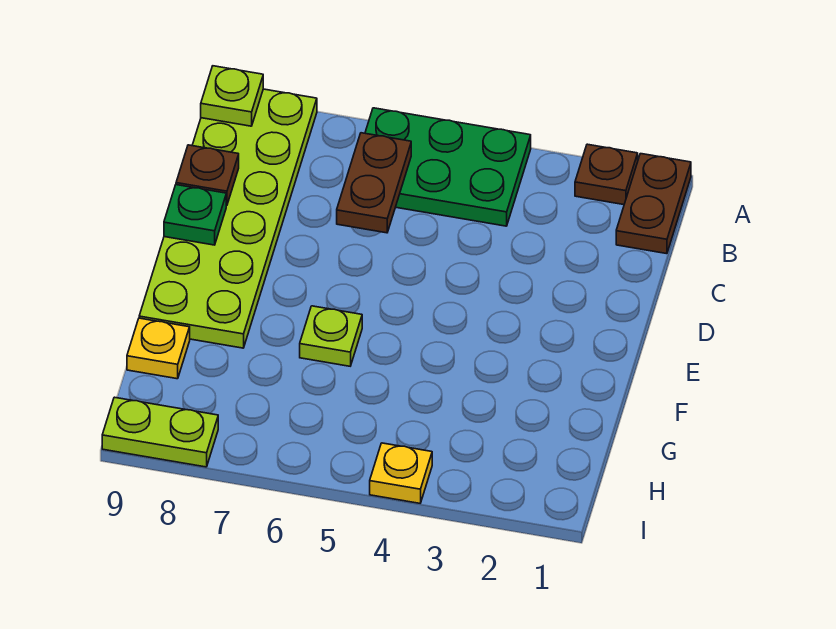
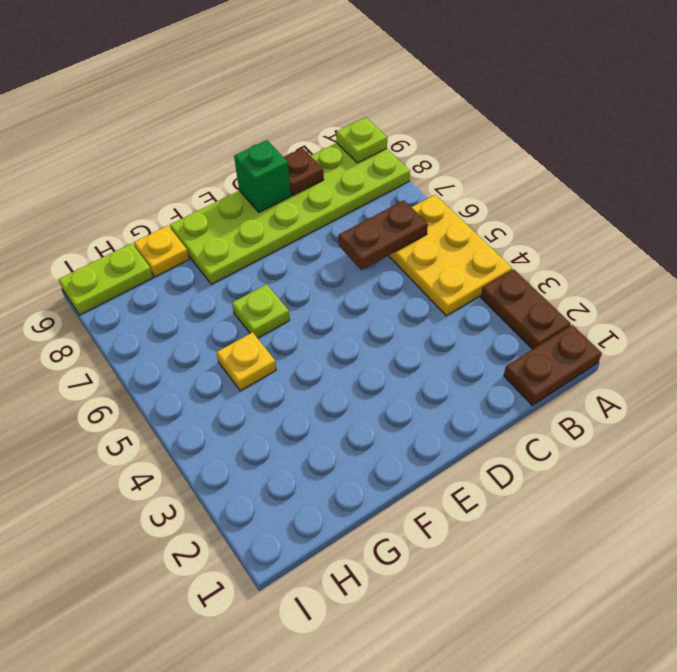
brown plate A2 level 1 -> brown plate A2:A3 level 1
green plate A4:B6 level 1 -> yellow plate A4:B6 level 1
green plate D9 level 2 -> green brick D9 level 2
yellow plate I4 level 1 -> yellow plate G5 level 1
lime plate I8:I9 level 1 -> lime plate H9:I9 level 1

